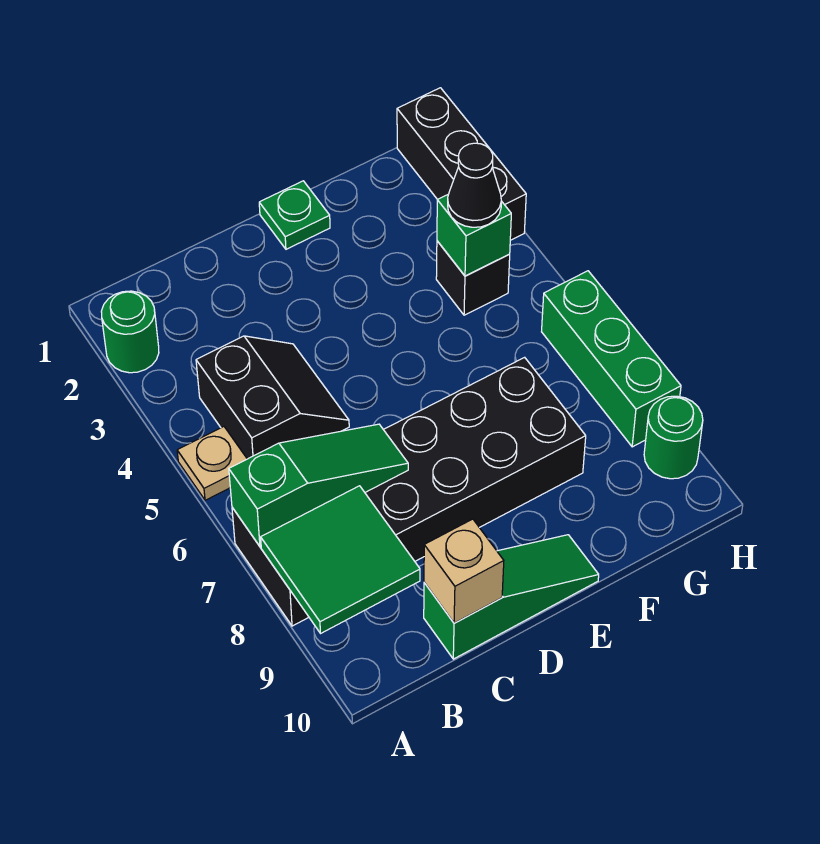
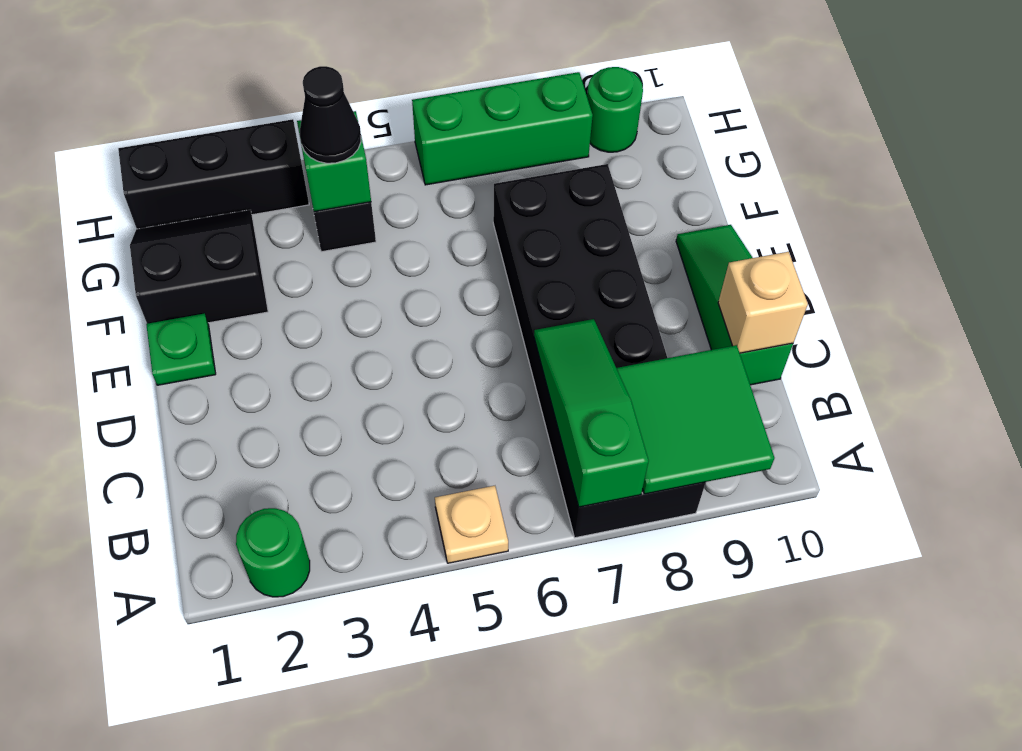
black slope B4:C5 level 1 top B -> black slope F1:G2 level 1 top F

